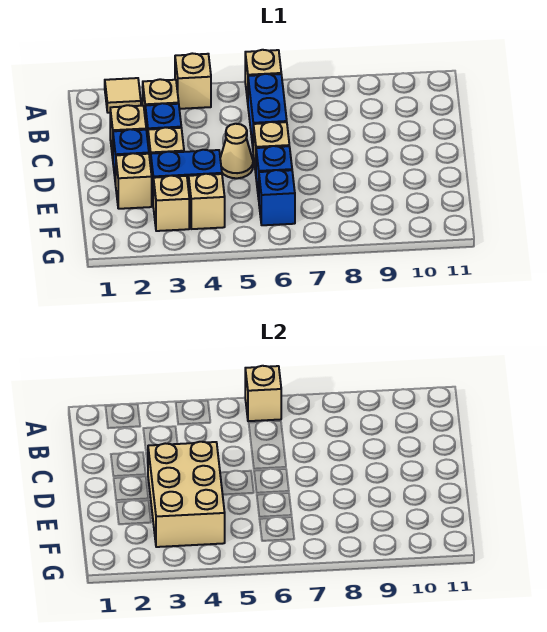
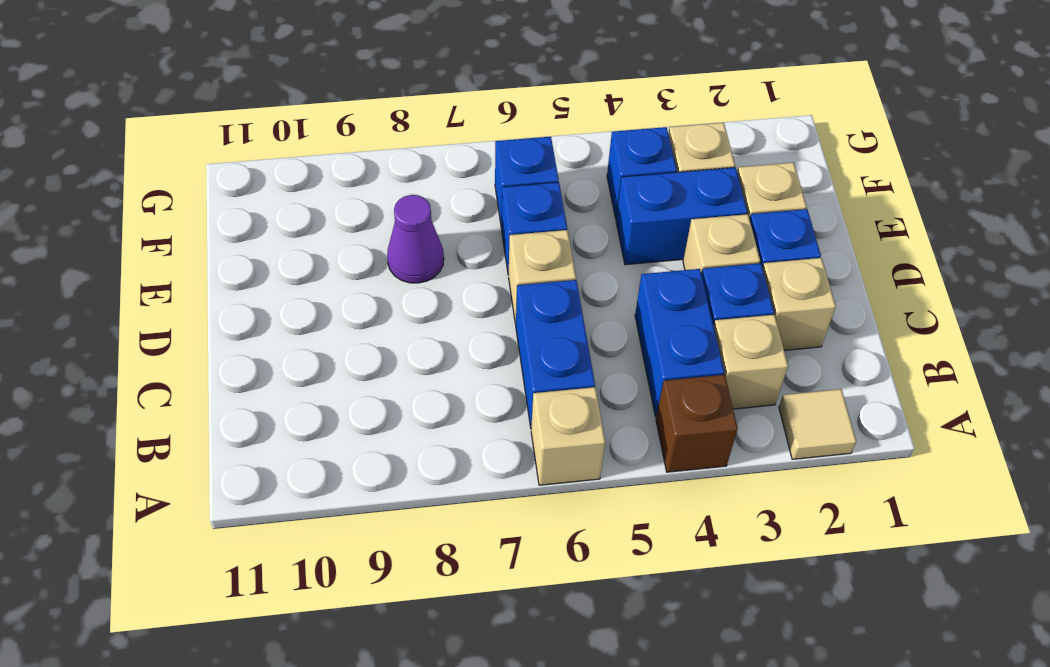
tan brick A4 level 1 -> brown brick A4 level 1
tan brick A6 level 2 -> none
none -> blue brick B4:C4 level 1
tan brick D3:F4 level 2 -> none
tan cone D5 level 1 -> none
none -> purple cone E8 level 1
tan brick F4 level 1 -> blue brick F4 level 1

